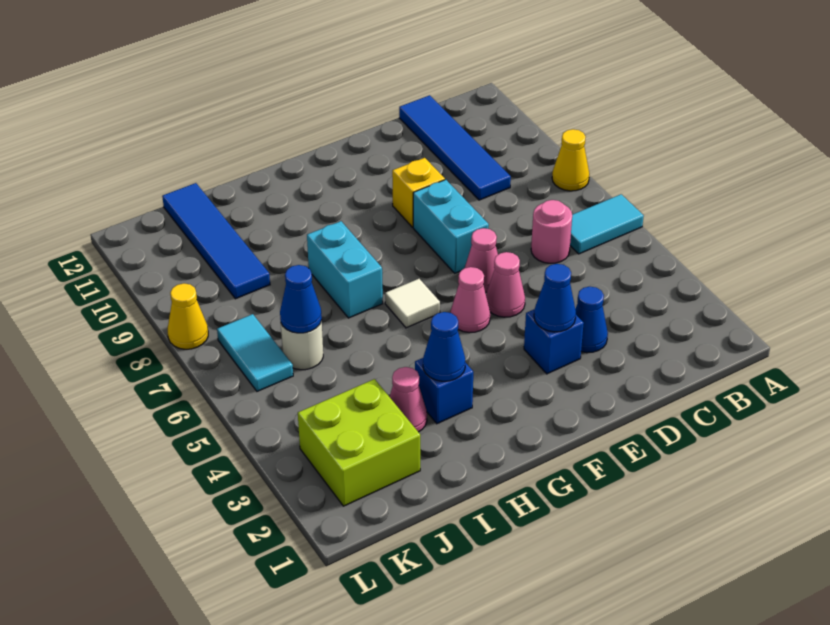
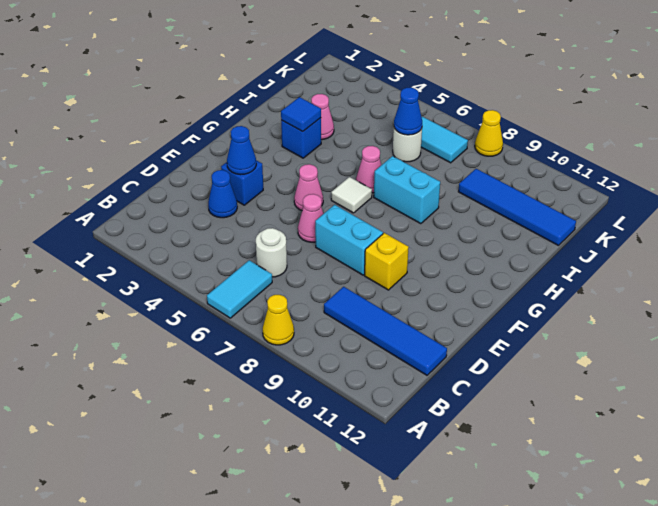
pink round brick C6 level 1 -> white round brick C6 level 1
pink cone E5 level 1 -> pink cone H6 level 1
blue cone H3 level 2 -> blue tile H3 level 2
lime brick J2:K3 level 1 -> none

